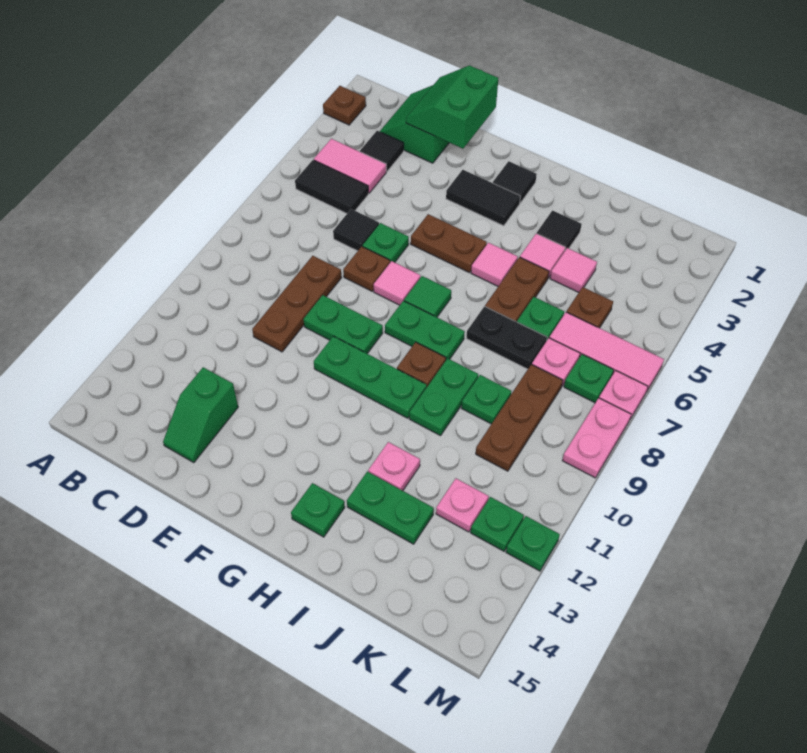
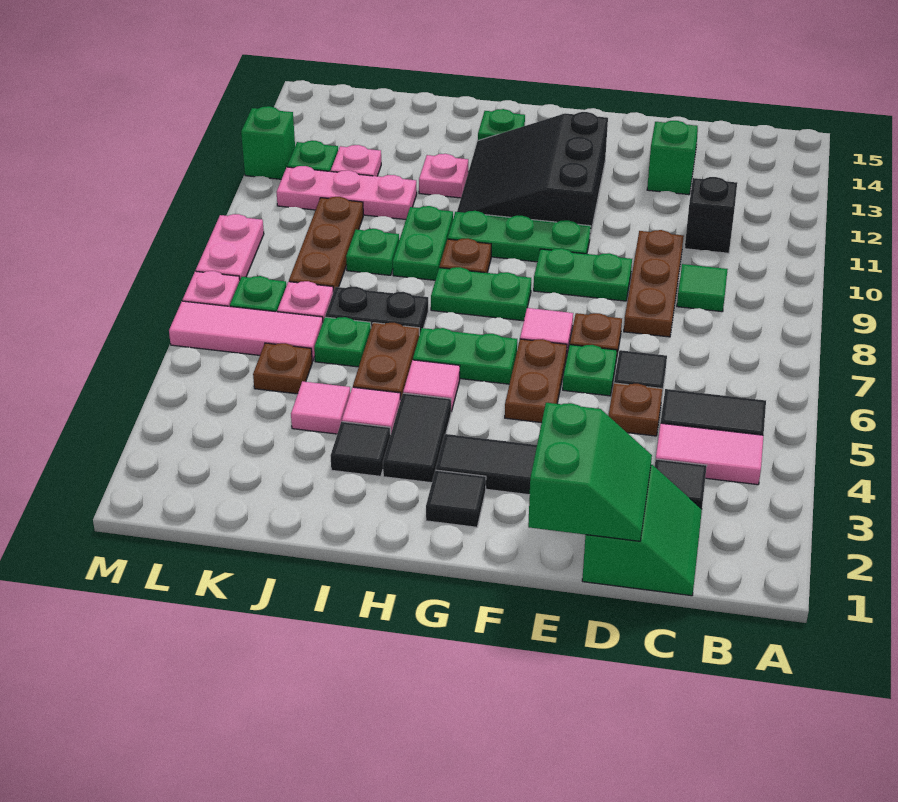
brown plate A2 level 1 -> brown plate D5 level 1
none -> black brick C11 level 1
brown plate F5:G5 level 1 -> brown plate F5:F6 level 1
none -> black slope F11:H13 level 1 top F
green tile G7 level 1 -> green tile C9 level 1
none -> black tile H3:H4 level 1
green plate I13:J13 level 1 -> green plate G6:H6 level 1
none -> pink plate J11:L11 level 1
green plate M12 level 1 -> green brick M12 level 1

